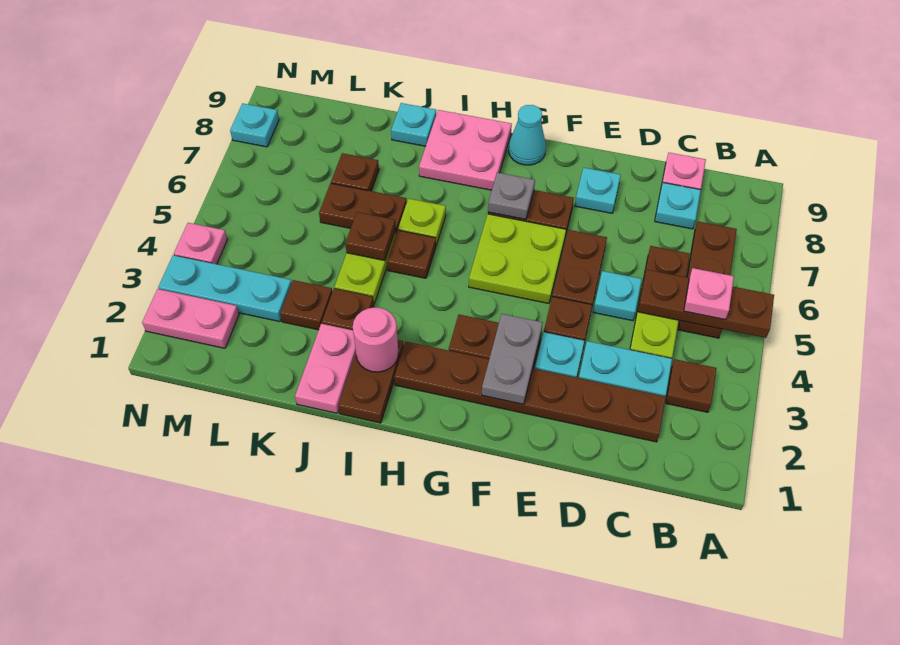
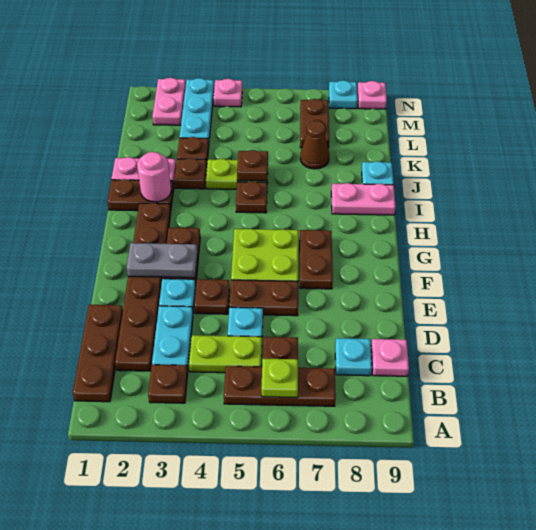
brown plate A5:C5 level 2 -> brown plate B1:D1 level 1
pink plate B5 level 3 -> pink plate N9 level 1
cyan plate E8 level 1 -> none
grey plate G7 level 2 -> none
cyan cone G9 level 1 -> none
pink plate H8:I9 level 1 -> pink plate I8:I9 level 1
lime plate I6 level 1 -> lime plate B6 level 2
brown plate J6:K6 level 1 -> brown plate L7:M7 level 1
brown plate K7 level 1 -> brown cone K7 level 1

